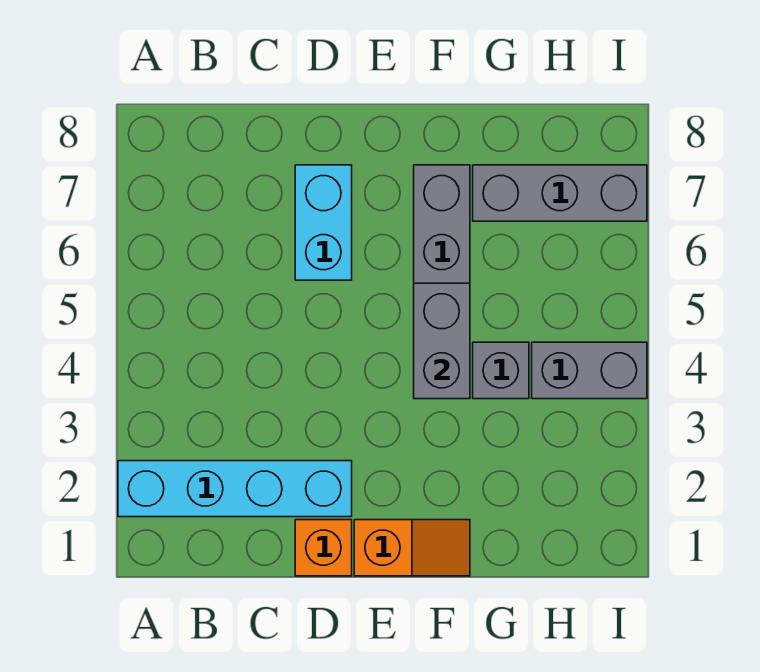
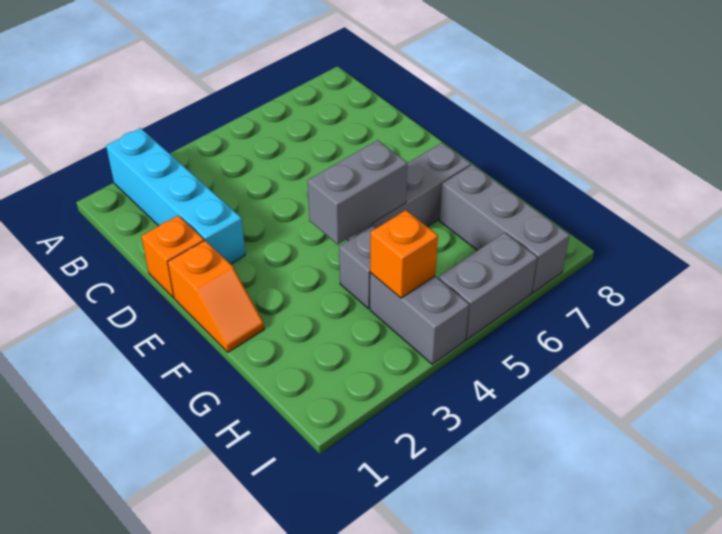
cyan brick D6:D7 level 1 -> none
none -> orange brick H4 level 2
none -> grey brick I5:I6 level 1

